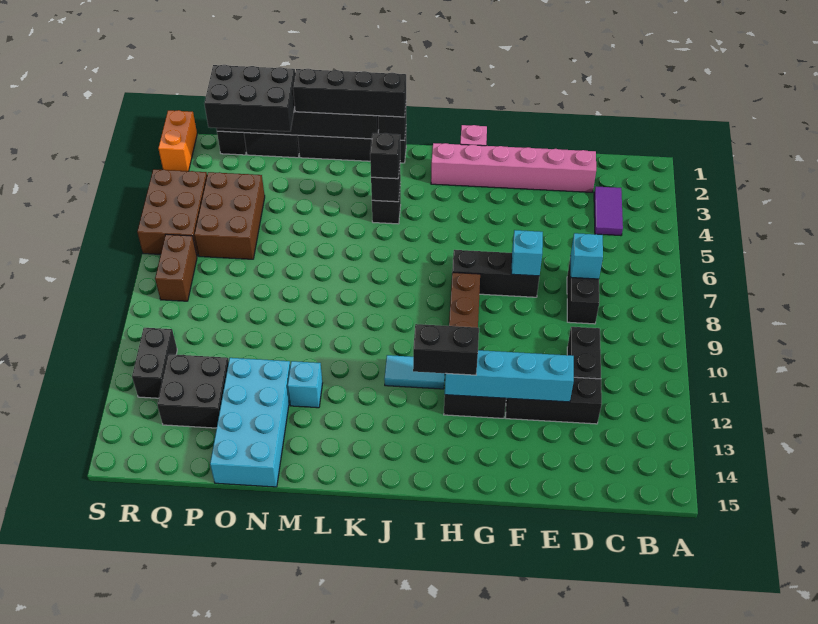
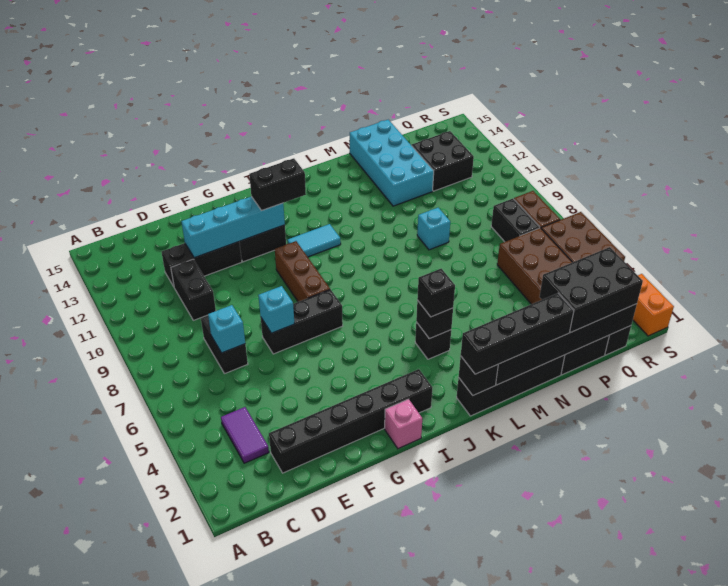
pink brick D2:I2 level 1 -> black brick D2:I2 level 1
cyan brick M12 level 1 -> cyan brick N9 level 1
black brick R11:R12 level 1 -> black brick Q7:Q8 level 1

